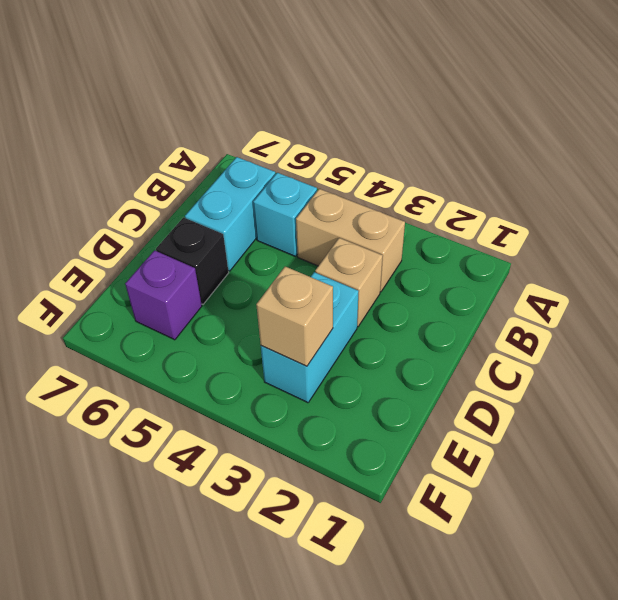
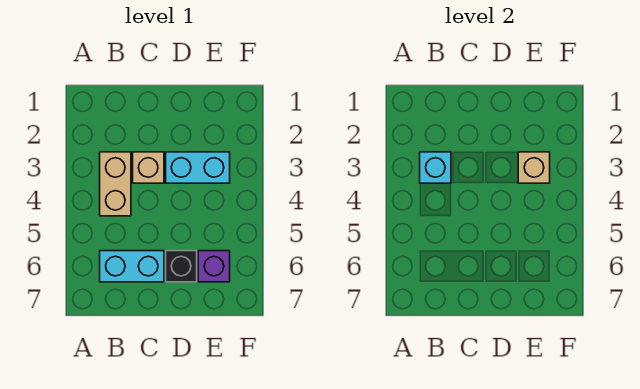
cyan brick B5 level 1 -> cyan brick B3 level 2

